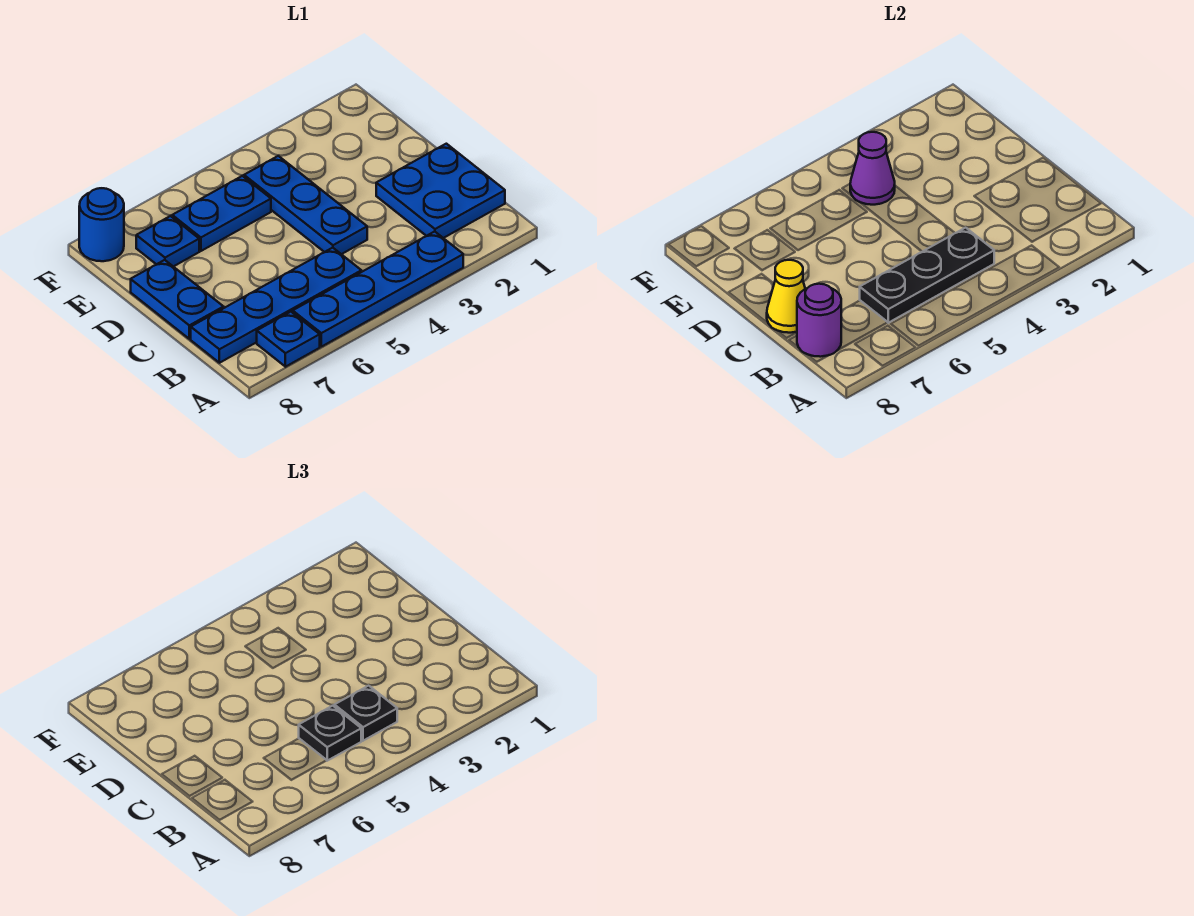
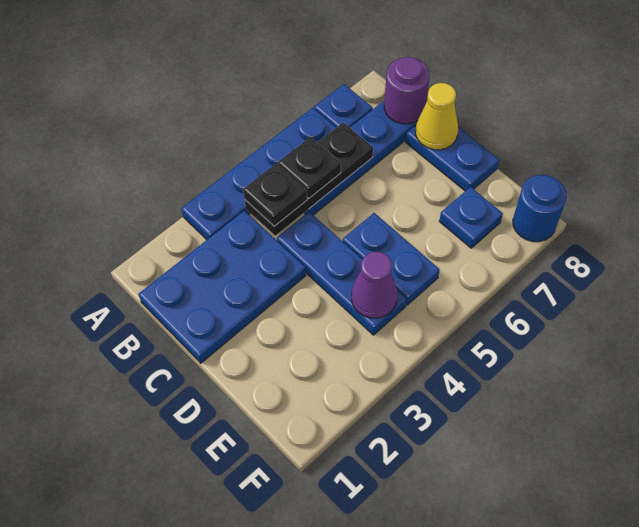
blue plate B1:C2 level 1 -> blue plate B1:C3 level 1
blue plate E5:E6 level 1 -> blue plate D5:E5 level 1

